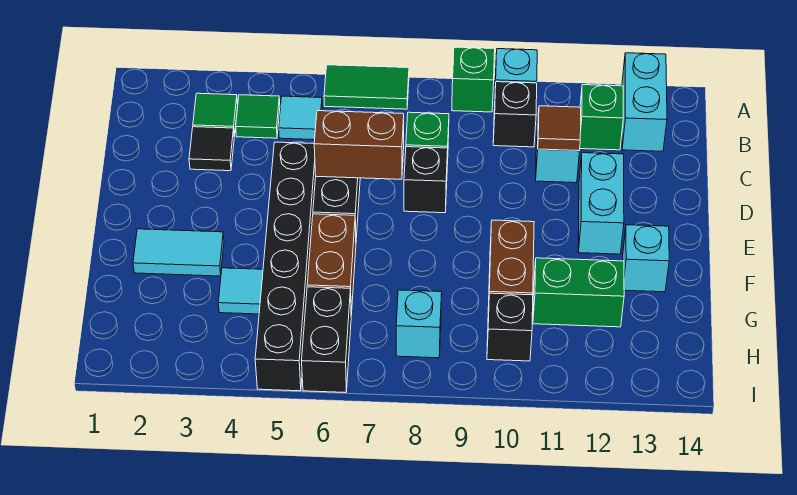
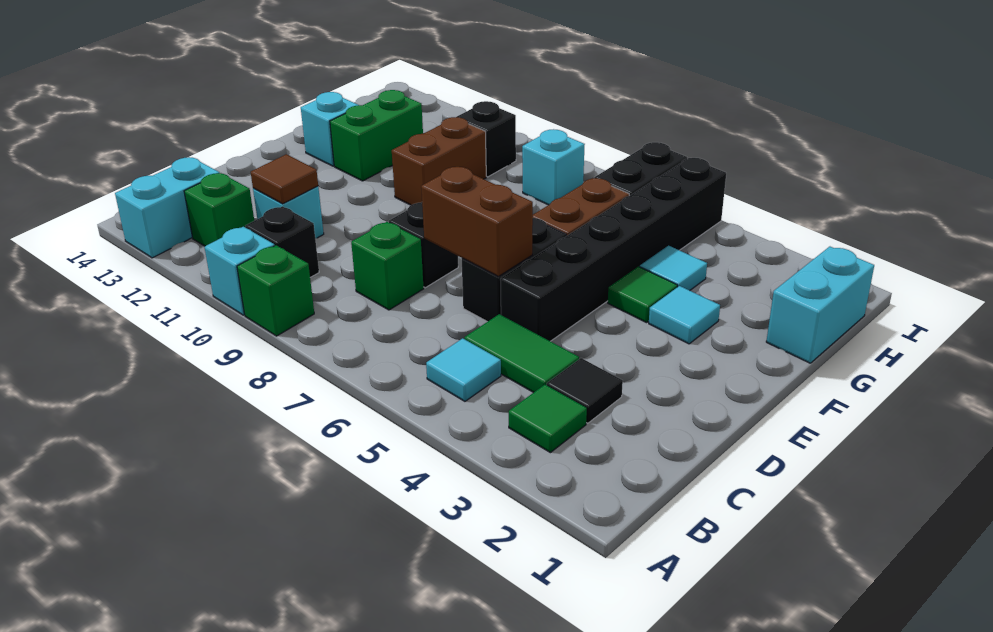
green tile A6:A7 level 1 -> green tile C4:C5 level 1
green tile B4 level 1 -> green tile F4 level 1
cyan brick D12:E12 level 1 -> cyan brick G1:H1 level 1
cyan tile F2:F3 level 1 -> cyan tile F3 level 1
green brick G11:G12 level 1 -> green brick F12:G12 level 1

